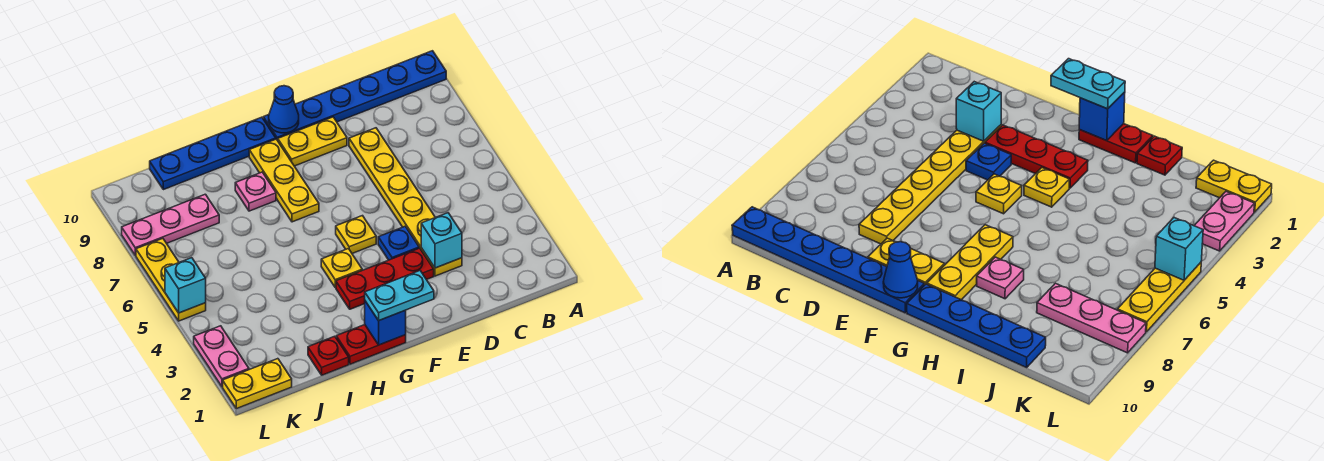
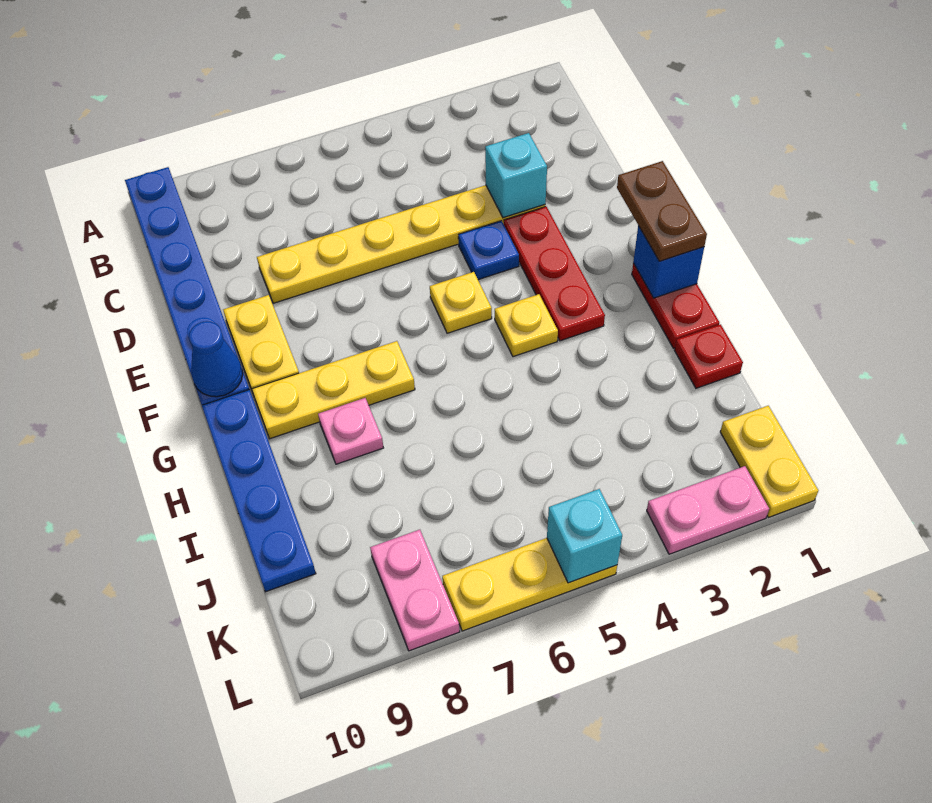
cyan plate F1:G1 level 3 -> brown plate F1:G1 level 3
pink plate J8:L8 level 1 -> pink plate K8:L8 level 1

